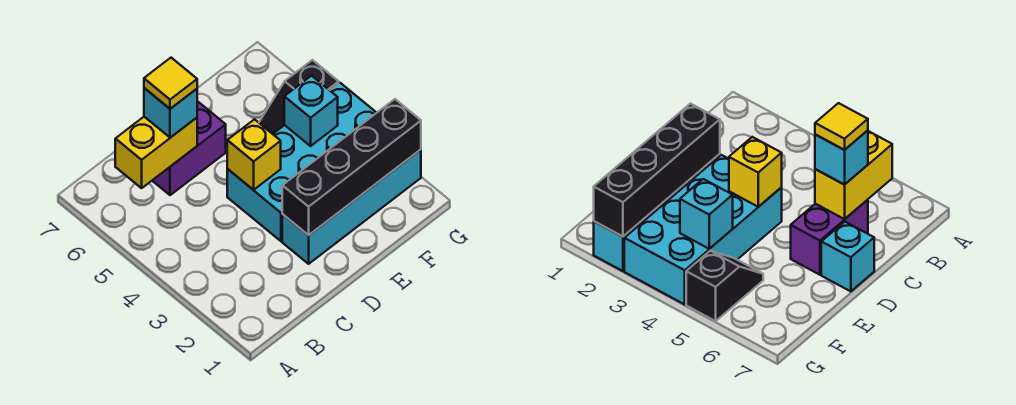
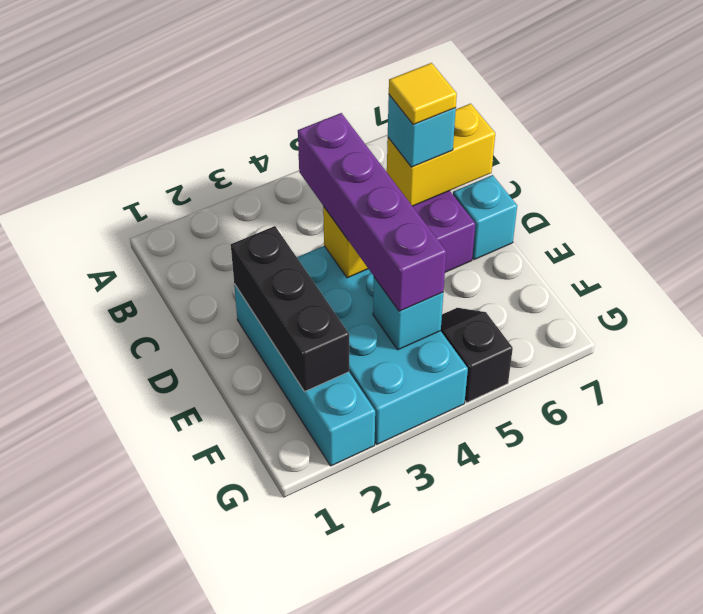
yellow brick B6:C6 level 2 -> yellow brick C6:C7 level 2
none -> purple brick C4:F4 level 3
black brick D2:G2 level 2 -> black brick D2:F2 level 2

